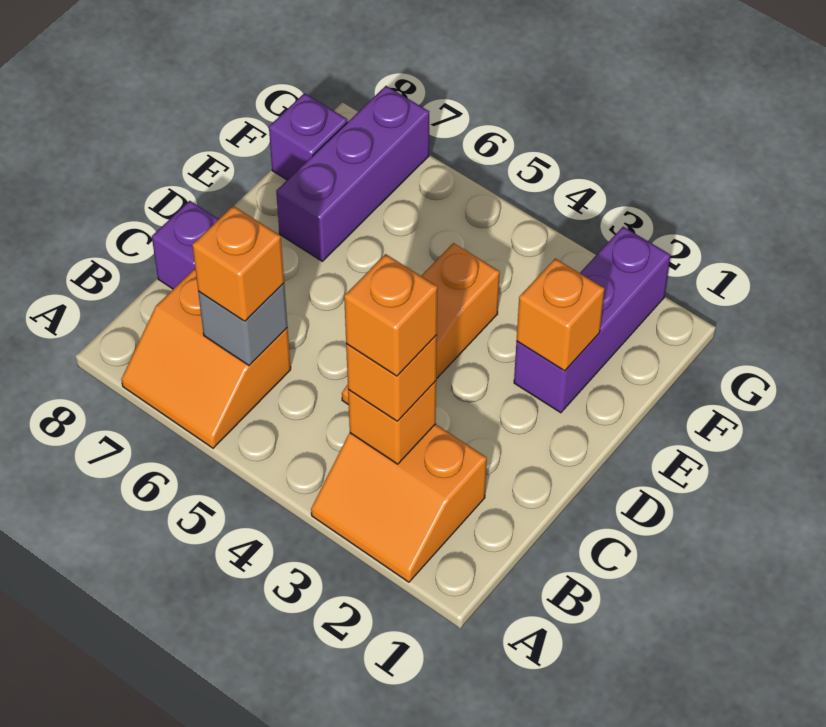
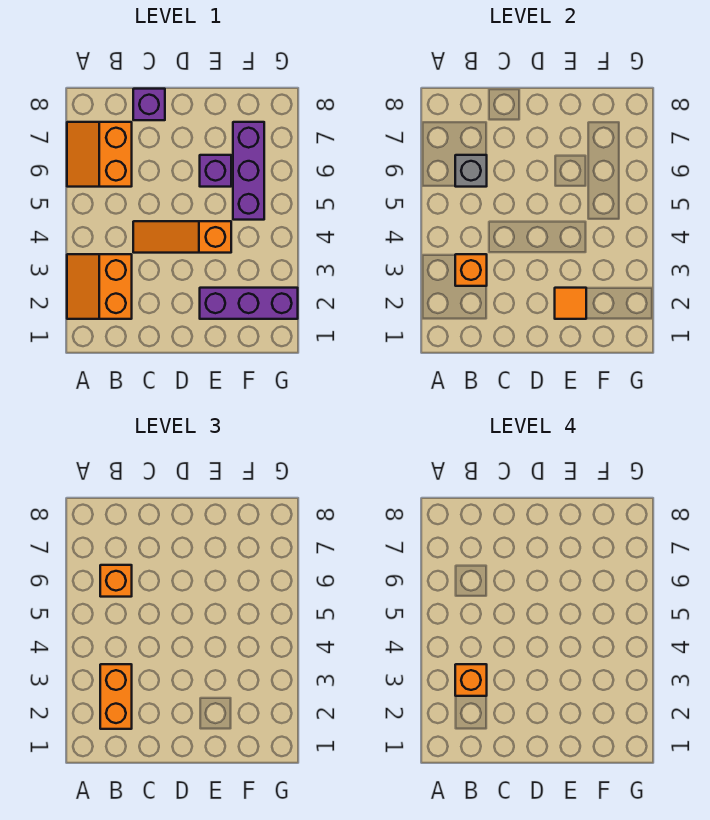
orange brick B3 level 3 -> orange brick B2:B3 level 3
orange brick E2 level 2 -> orange tile E2 level 2
purple brick E7:G7 level 1 -> purple brick F5:F7 level 1
purple brick F8 level 1 -> purple brick E6 level 1

